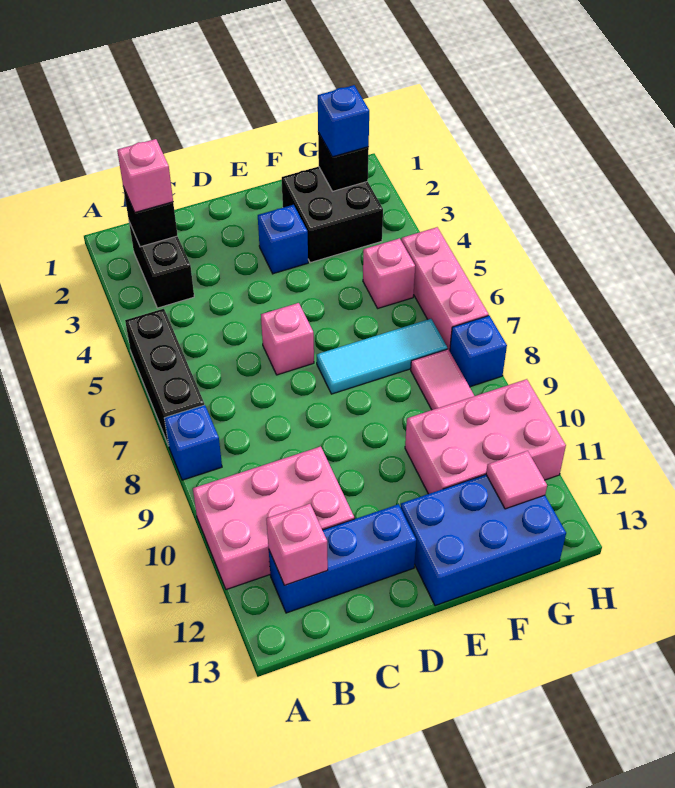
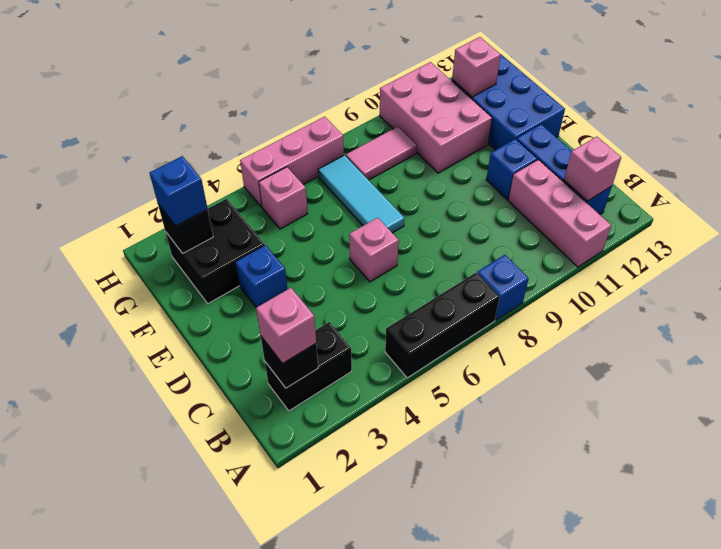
pink brick A10:C11 level 1 -> pink brick A11:C11 level 1
pink tile G12 level 2 -> pink brick G12 level 2
blue brick H8 level 1 -> blue brick D11 level 1

